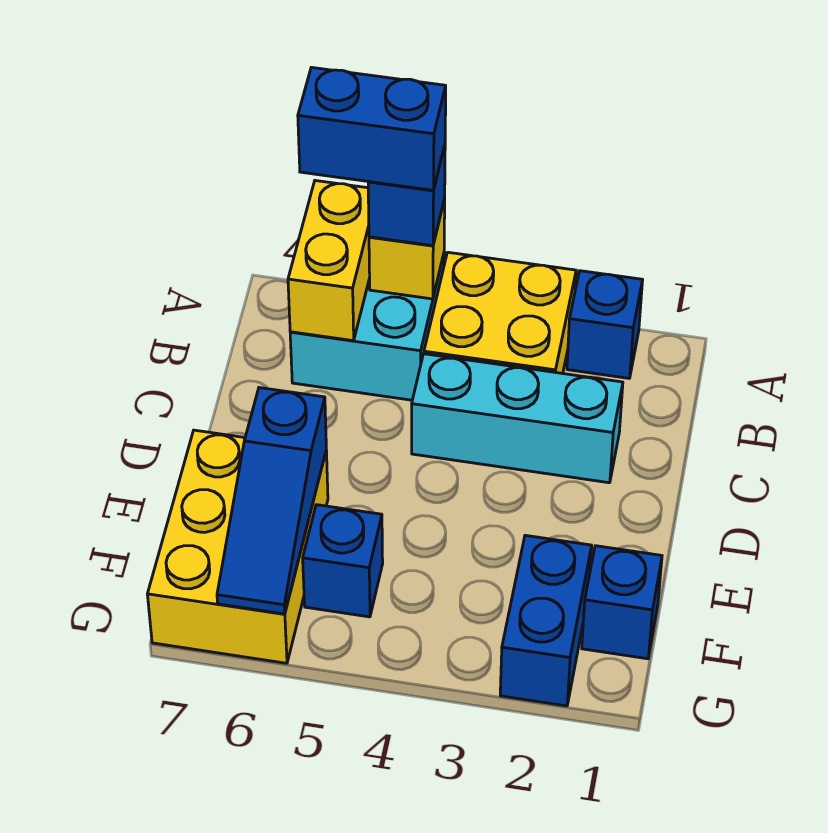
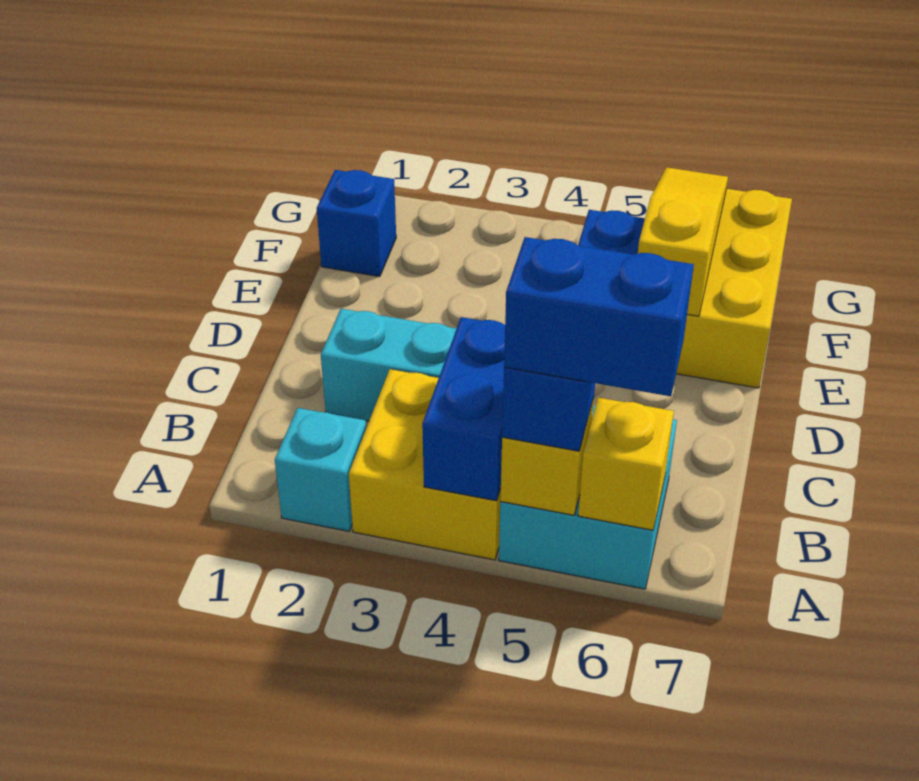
blue brick A2 level 1 -> cyan brick A2 level 1
yellow brick A6:B6 level 2 -> yellow brick A6 level 2
blue slope E6:G6 level 2 top E -> yellow slope E6:G6 level 2 top E
blue brick F2:G2 level 1 -> blue brick A4:B4 level 2

